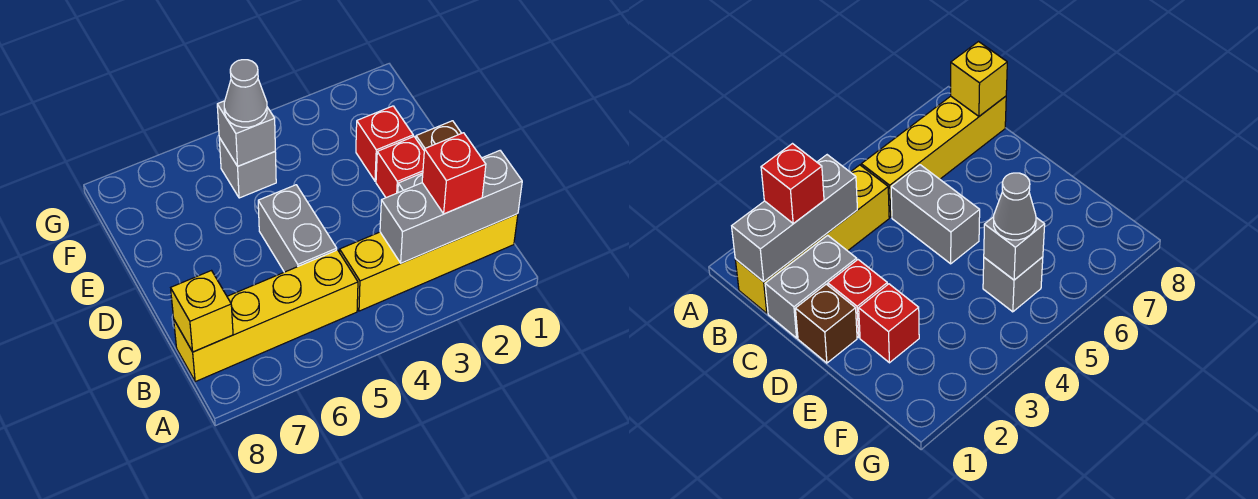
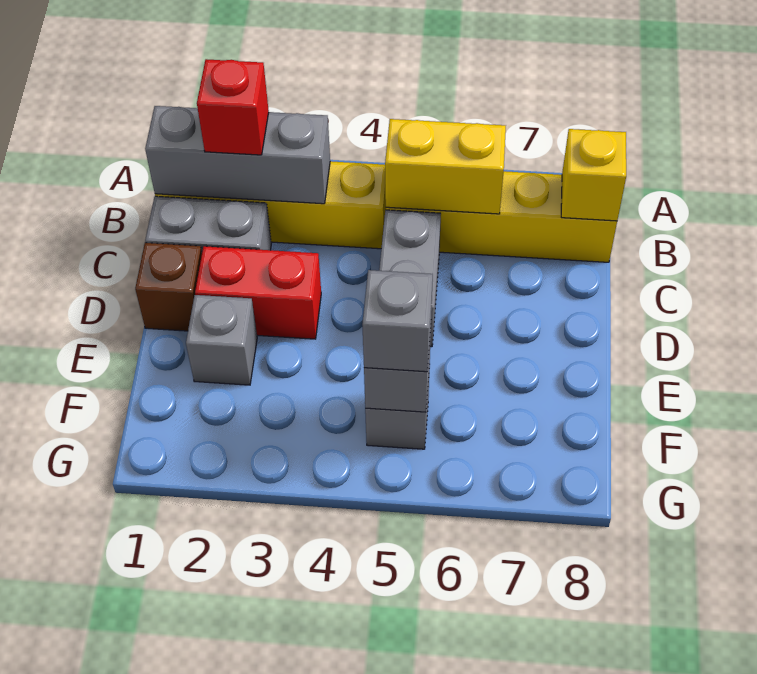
none -> yellow brick B5:B6 level 2
red brick D2 level 1 -> red brick D2:D3 level 1
red brick E2 level 1 -> grey brick E2 level 1
grey cone F5 level 3 -> grey brick F5 level 3

